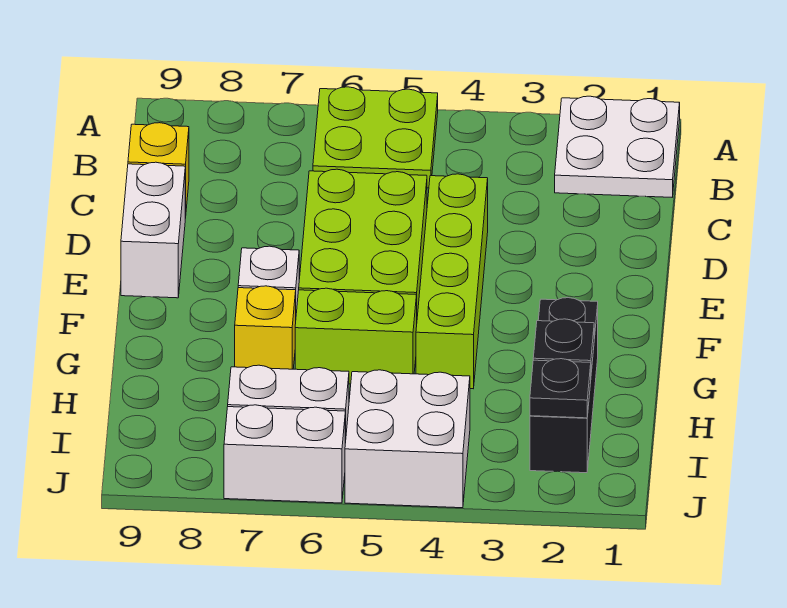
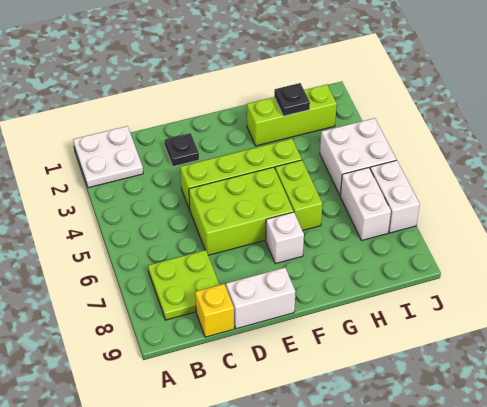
lime plate A5:B6 level 1 -> lime plate B7:C8 level 1
black brick G2:I2 level 1 -> lime brick G2:I2 level 1
yellow brick G7 level 1 -> none
black plate I2 level 2 -> black plate D2 level 1

